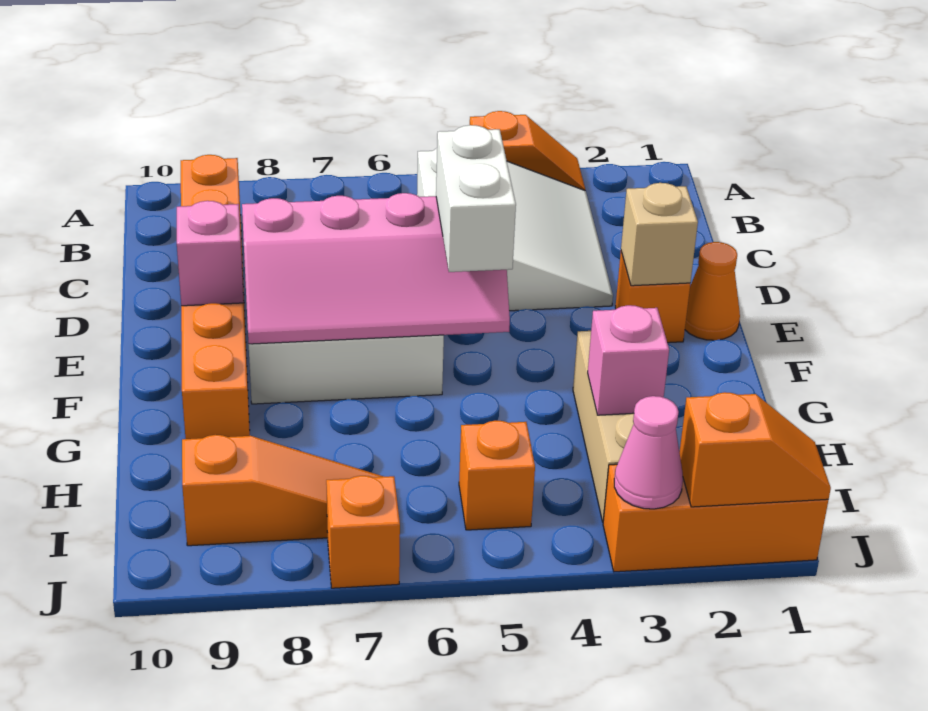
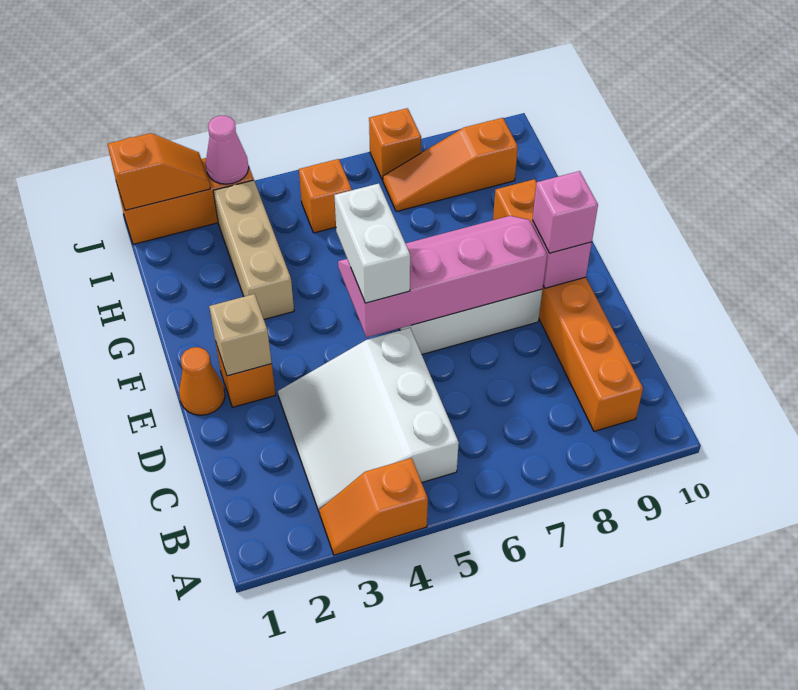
pink brick H3 level 2 -> pink brick E9 level 3
orange slope J1:J2 level 2 top 2 -> orange slope J1:J2 level 2 top 1

